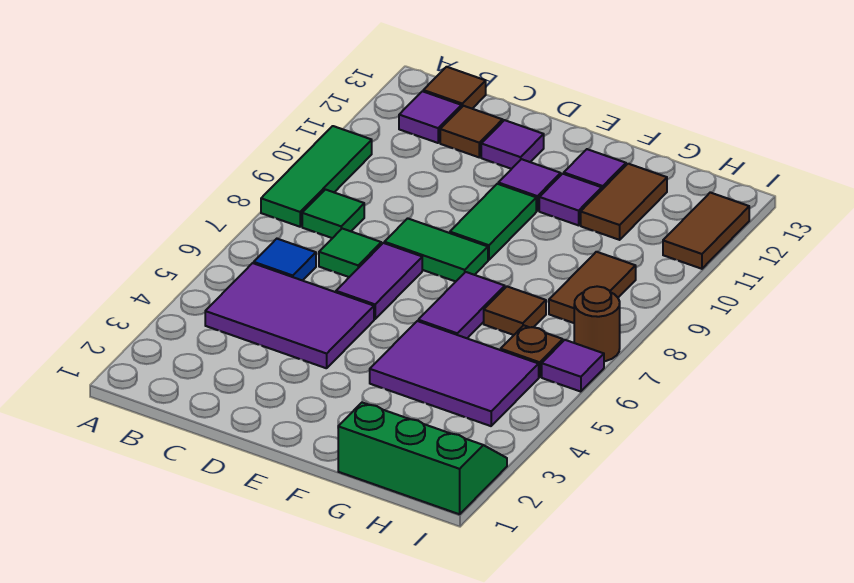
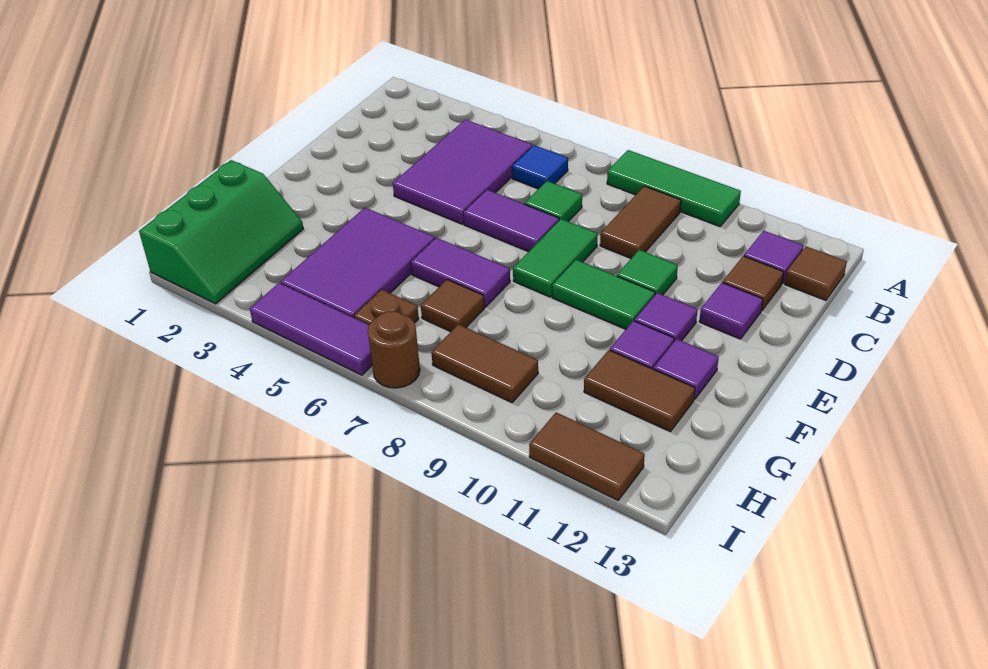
green tile B8 level 1 -> green tile D10 level 1
none -> brown tile B9:C9 level 1
purple tile I6 level 1 -> purple tile I4:I6 level 1

